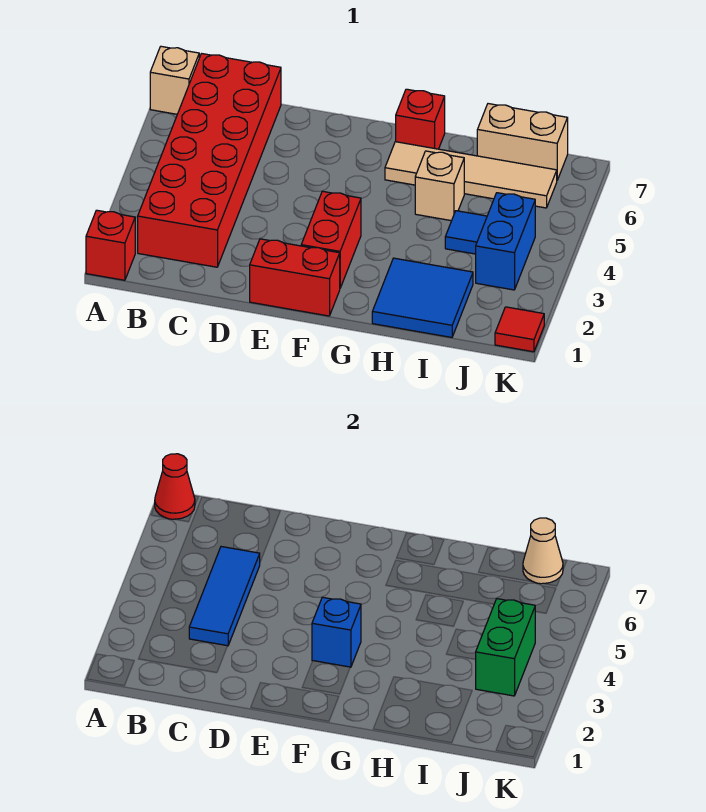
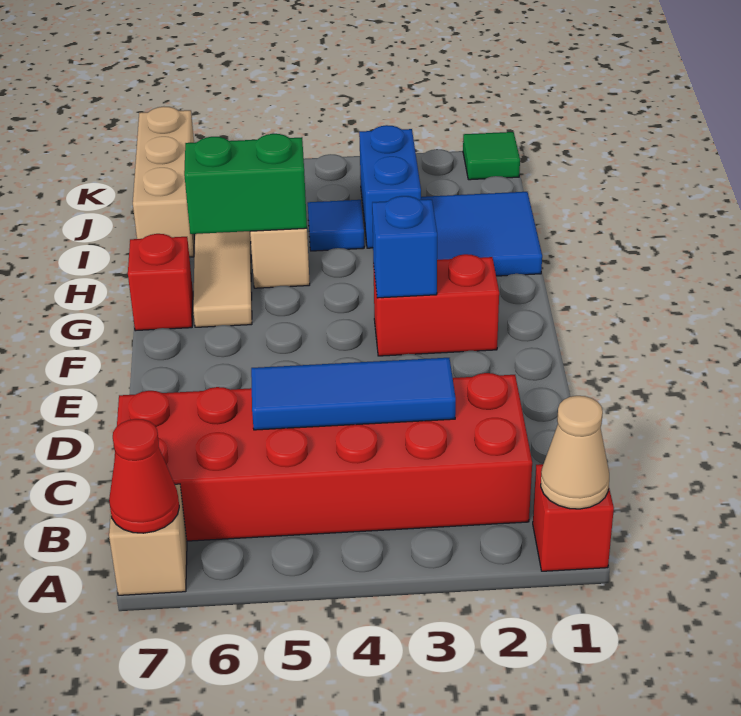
red brick E1:F1 level 1 -> none
tan brick I7:J7 level 1 -> tan brick I7:K7 level 1
blue brick J3:J4 level 1 -> blue brick I3:J3 level 1
green brick J3:J4 level 2 -> green brick H5:H6 level 2
tan cone J7 level 2 -> tan cone A1 level 2
red tile K1 level 1 -> green tile K1 level 1

